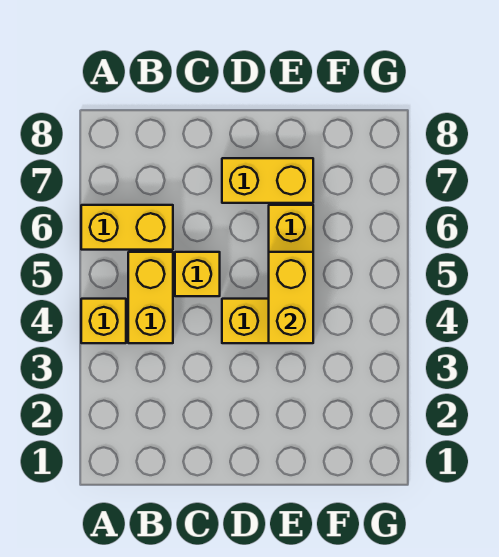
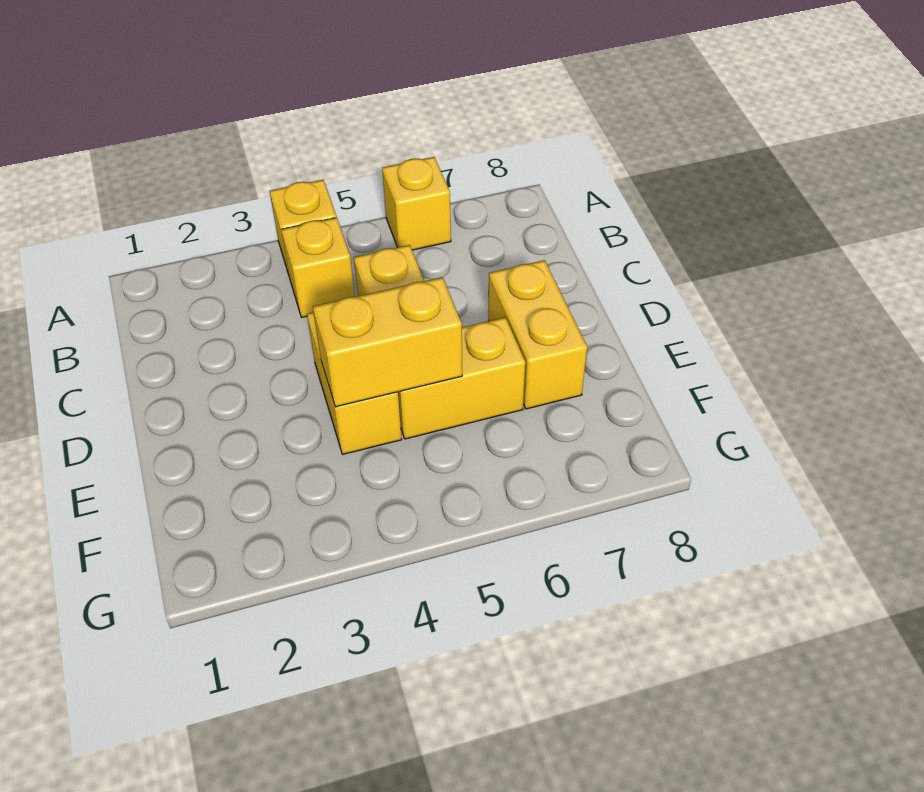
yellow brick A6:B6 level 1 -> yellow brick A6 level 1
yellow brick B4:B5 level 1 -> yellow brick B4 level 1

